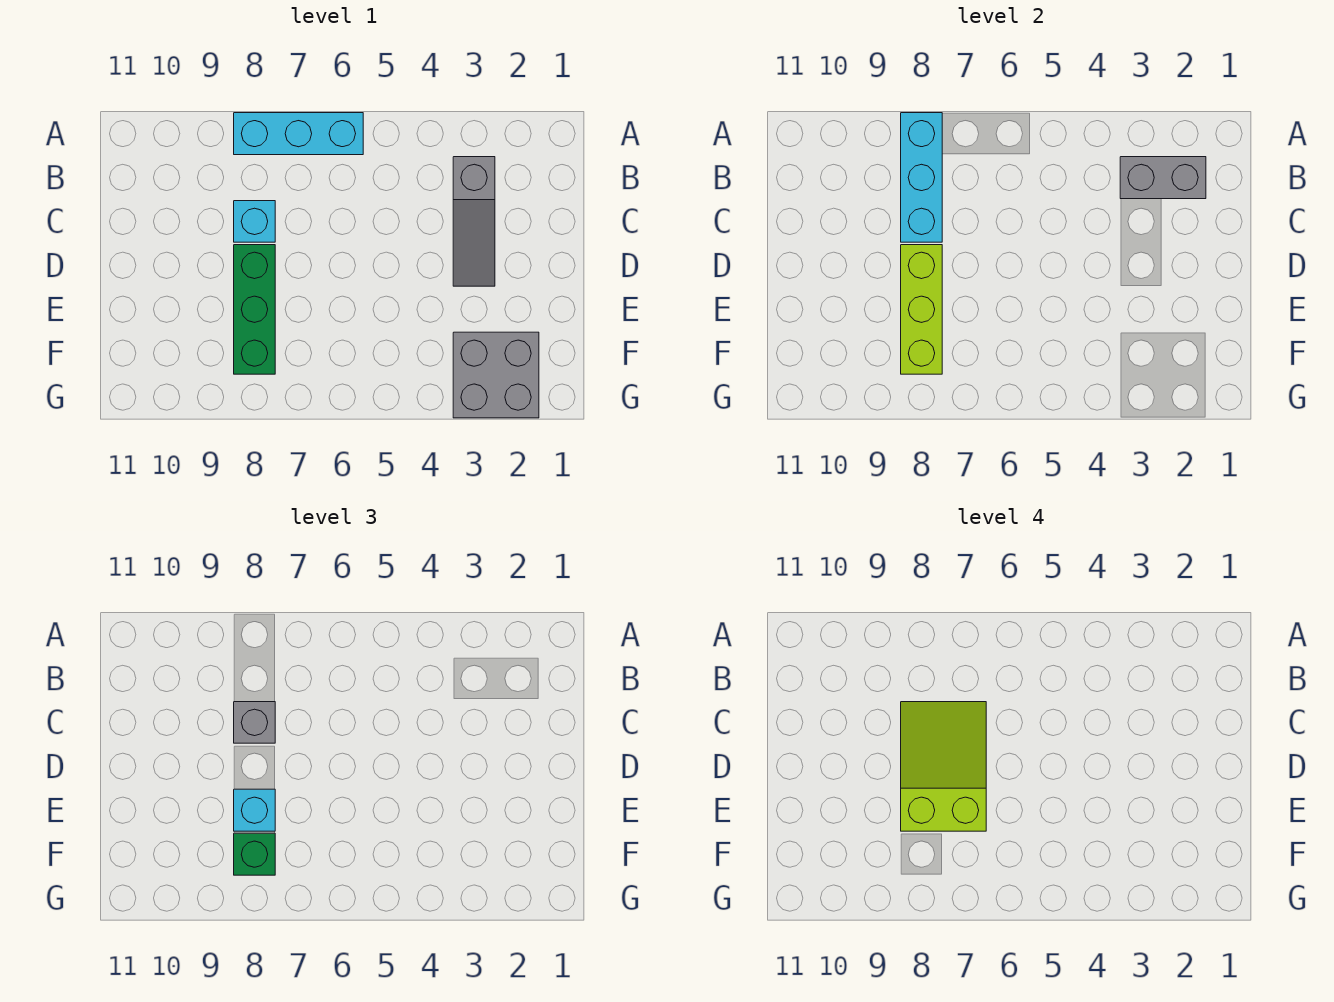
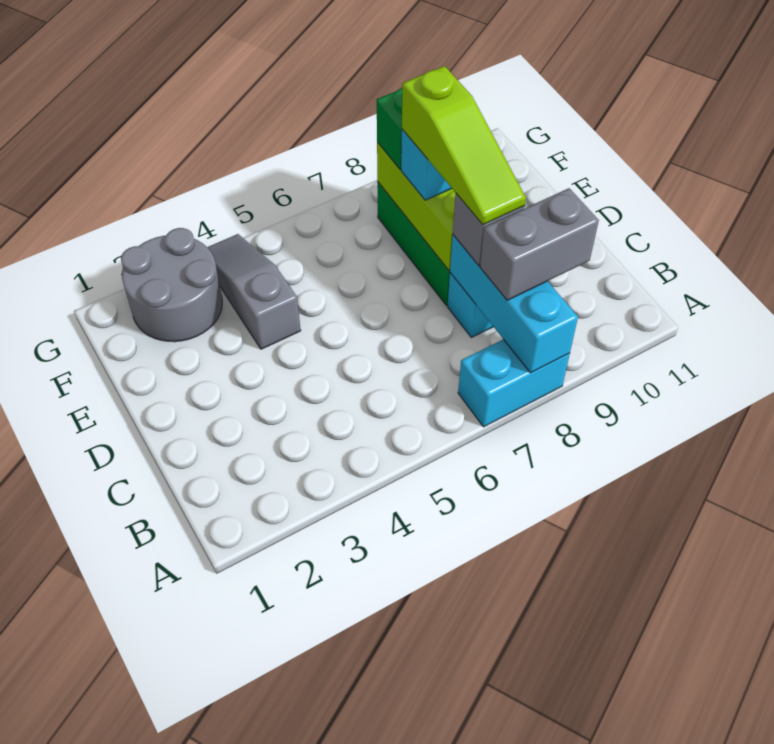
cyan brick A6:A8 level 1 -> cyan brick A7:A8 level 1
grey brick B2:B3 level 2 -> grey brick B8:B9 level 3
grey slope B3:D3 level 1 top B -> grey slope E4:G4 level 1 top E
lime slope C7:E8 level 4 top E -> lime slope C8:E8 level 4 top E
grey brick F2:G3 level 1 -> grey round brick F2:G3 level 1

